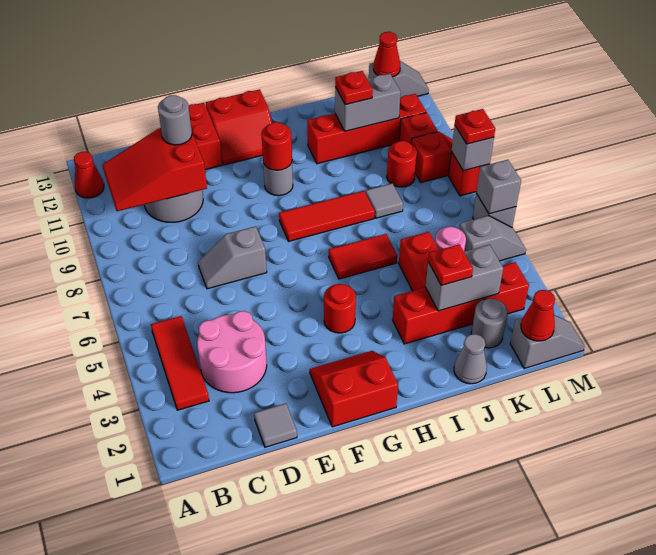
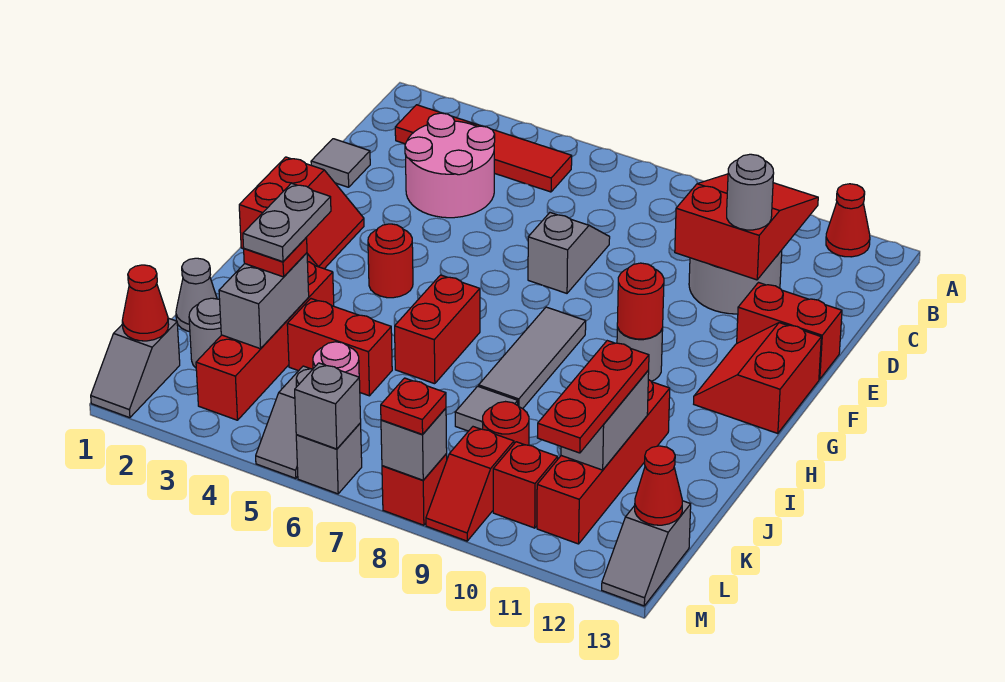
red tile B3:B5 level 1 -> red tile B2:B5 level 1
red tile G8:I8 level 1 -> grey tile G8:I8 level 1
red tile H6:I6 level 1 -> red brick H6:I6 level 1
none -> grey plate I3:J3 level 4
red plate J11 level 3 -> red plate J11:L11 level 3

